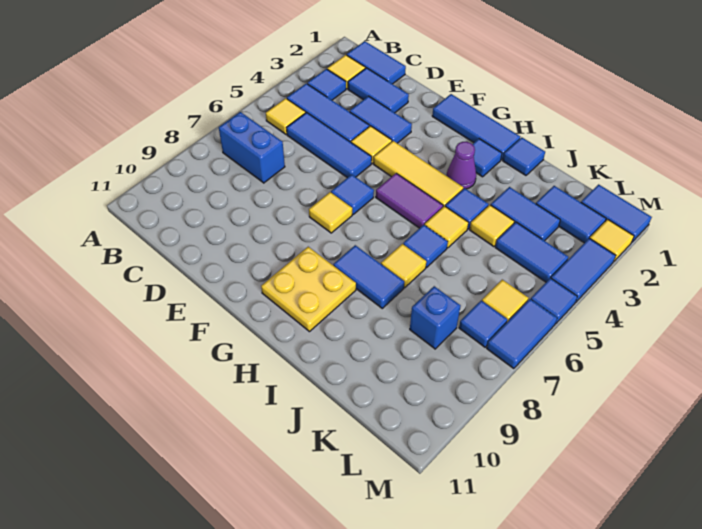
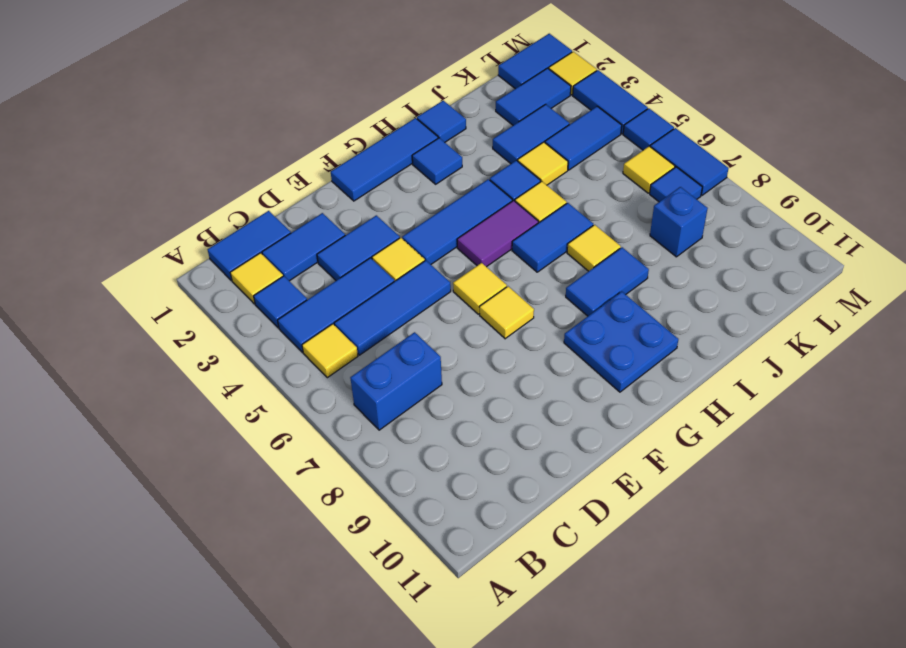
yellow tile F4:H4 level 1 -> blue tile F4:H4 level 1
blue tile F6 level 1 -> yellow tile F6 level 1
yellow plate G9:H10 level 1 -> blue plate G9:H10 level 1
purple cone H3 level 1 -> none
blue tile I6 level 1 -> blue tile H6:I6 level 1

